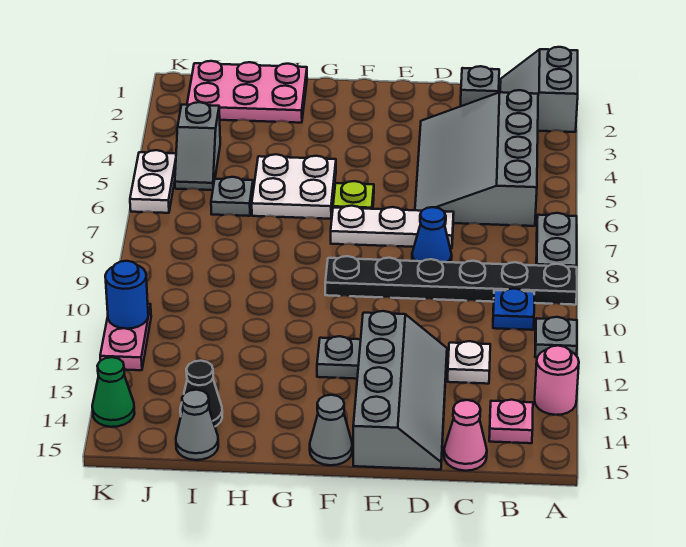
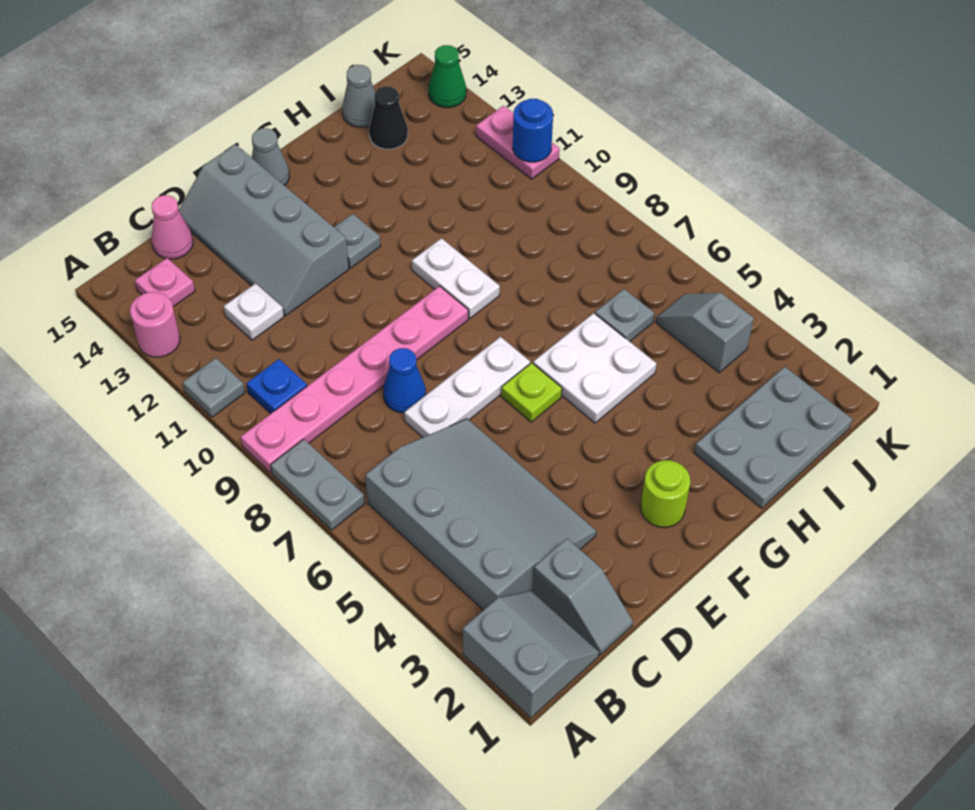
black plate A9:F9 level 1 -> pink plate A9:F9 level 1
none -> lime round brick F2 level 1
pink plate H1:J2 level 1 -> grey plate H1:J2 level 1
white plate K5:K6 level 1 -> white plate G9:G10 level 1

